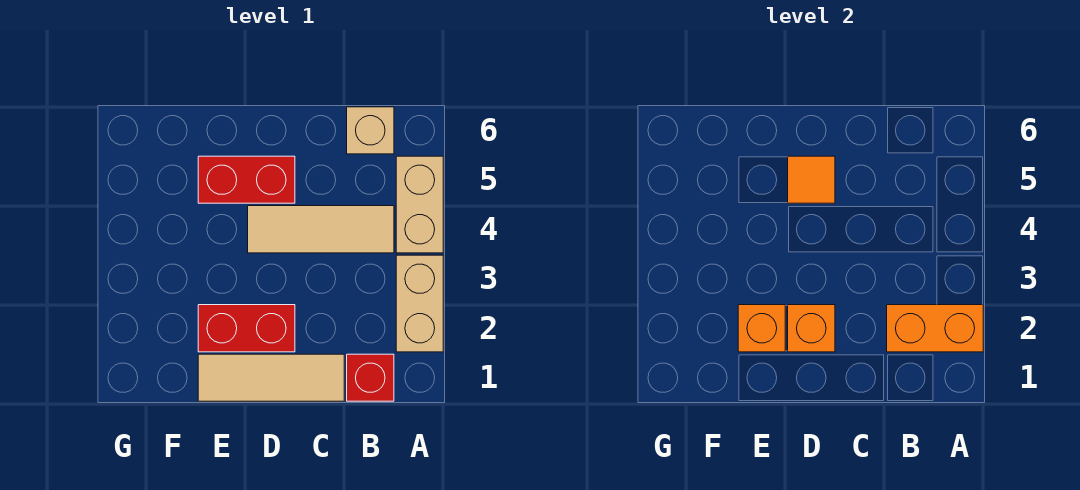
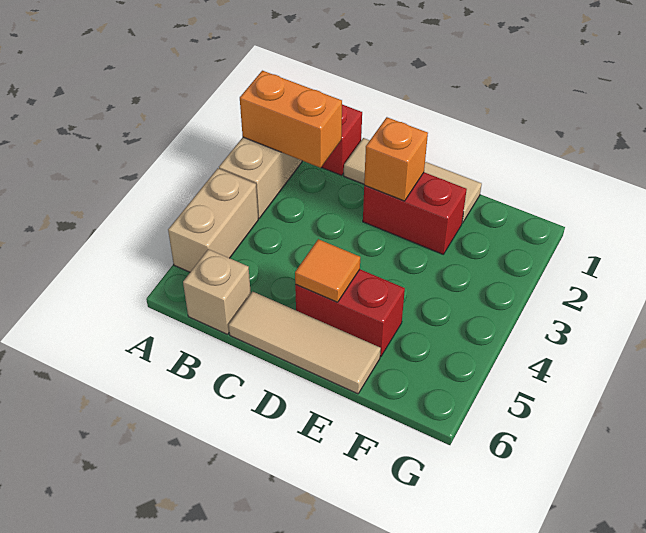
tan tile B4:D4 level 1 -> tan tile C6:E6 level 1
orange brick E2 level 2 -> none

